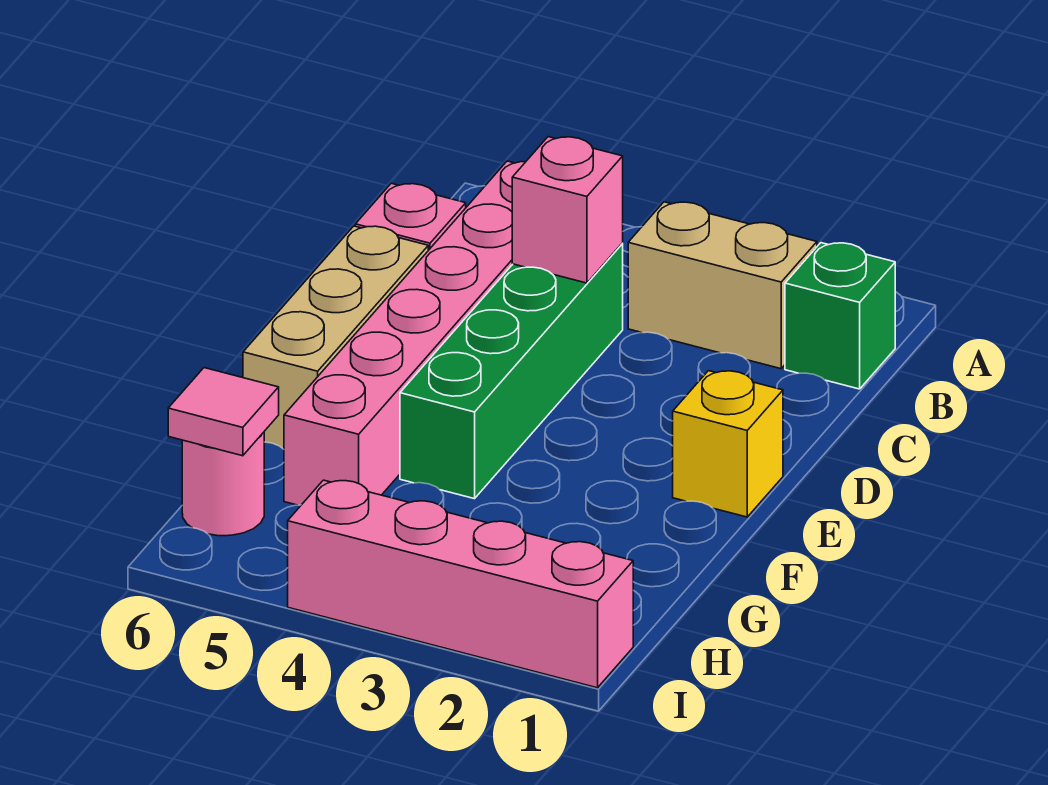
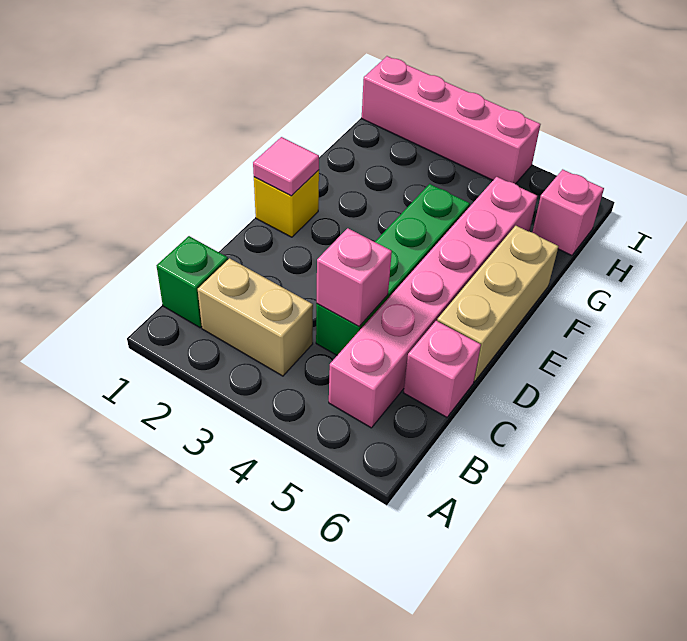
pink round brick H6 level 1 -> pink brick H6 level 1
pink tile H6 level 2 -> pink tile E1 level 2

